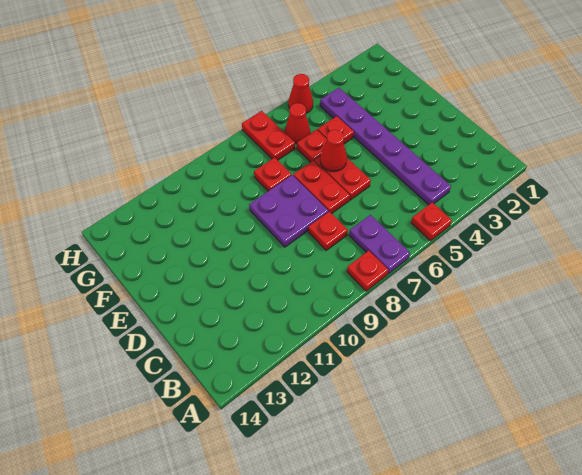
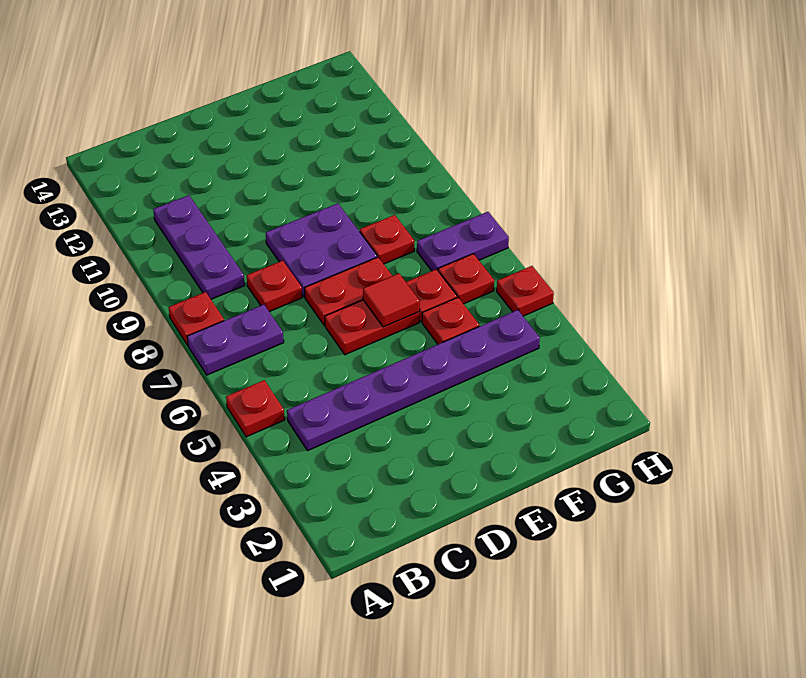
none -> purple plate B9:B11 level 1
red cone E6 level 2 -> red tile E6 level 2
red cone G6 level 1 -> red plate G6 level 1
red plate G7:H7 level 1 -> purple plate G7:H7 level 1
red cone H5 level 1 -> red plate H5 level 1

